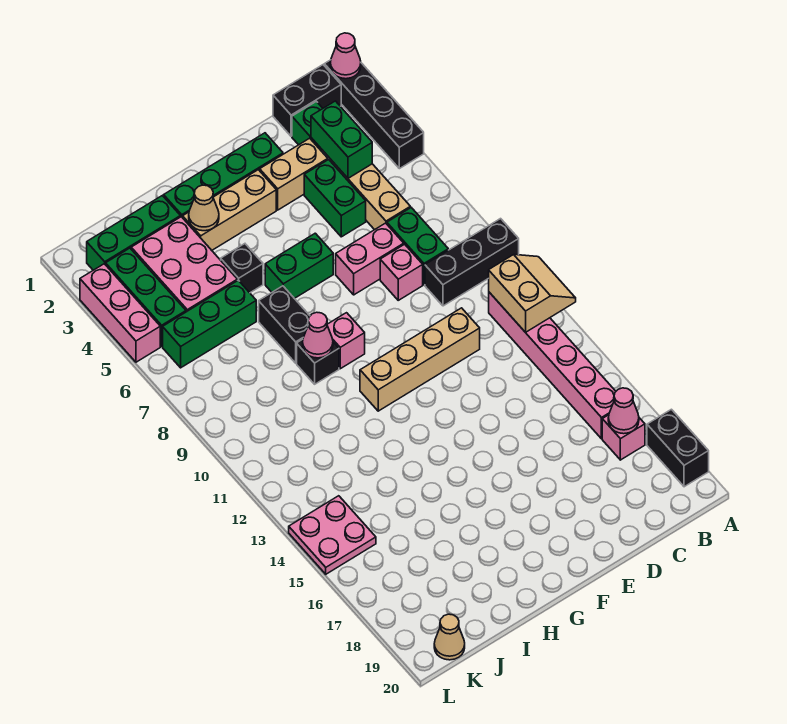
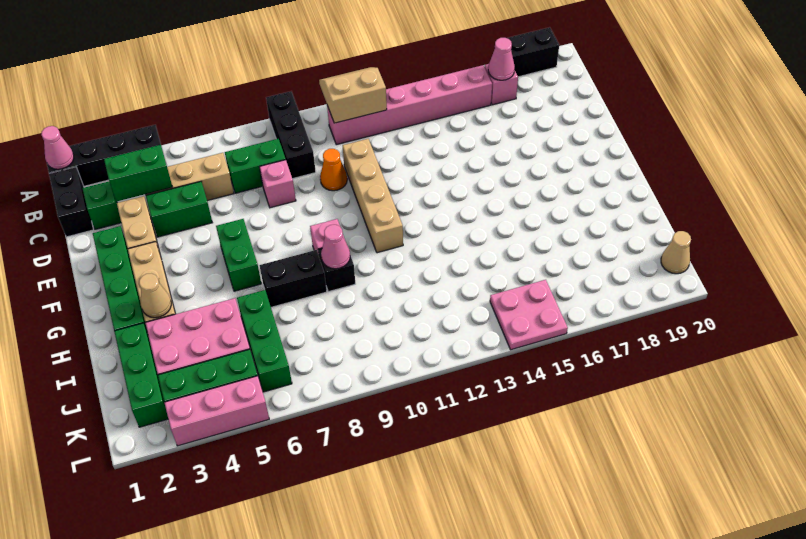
pink brick D7:E7 level 1 -> none
none -> orange cone D10 level 1
black brick H5 level 1 -> none

